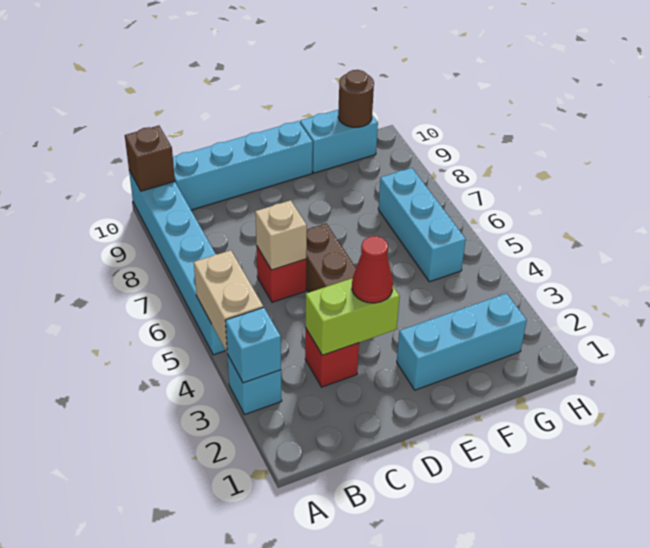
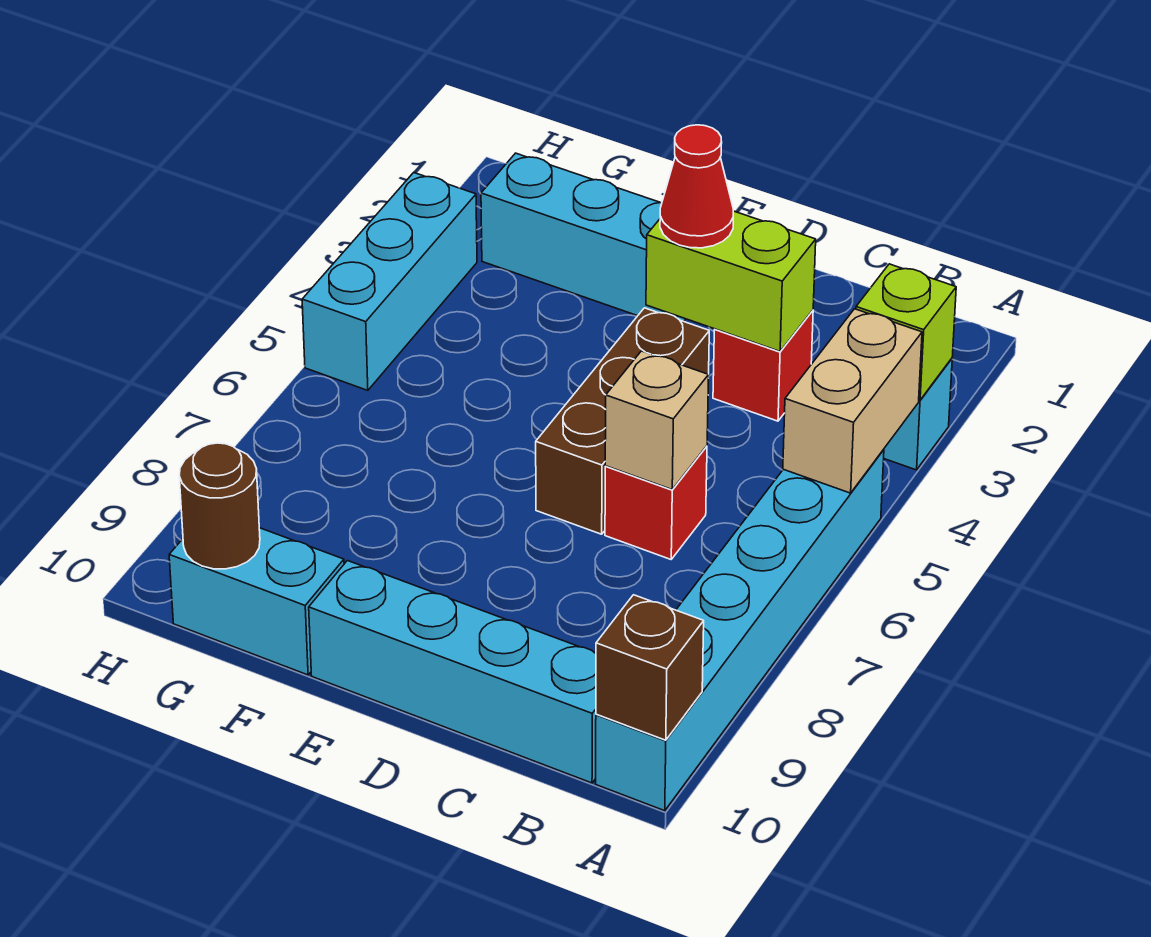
cyan brick A3 level 2 -> lime brick A3 level 2
cyan brick G5:G7 level 1 -> cyan brick H3:H5 level 1

